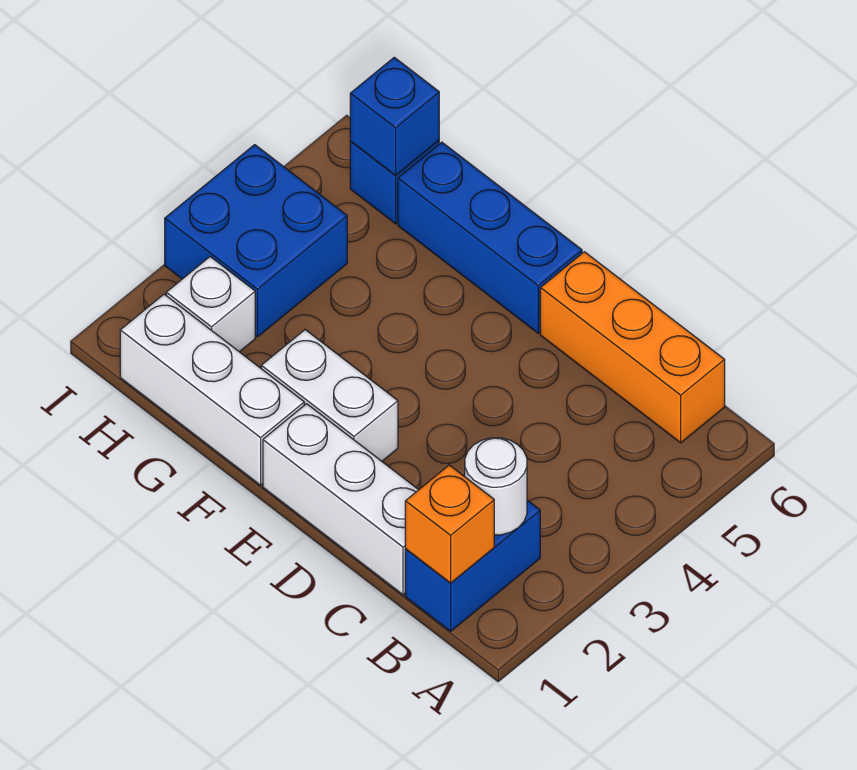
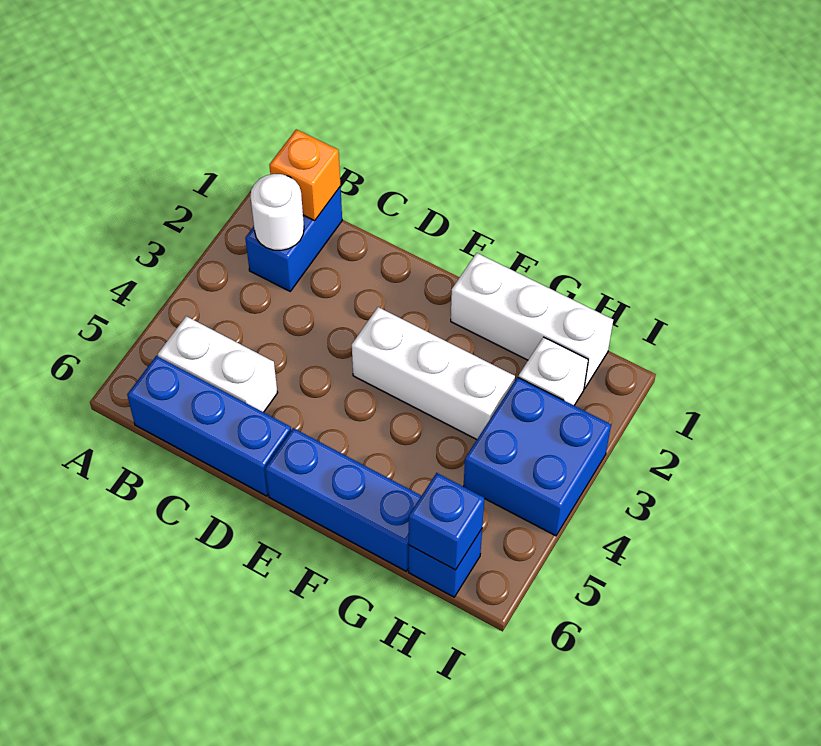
orange brick B6:D6 level 1 -> blue brick B6:D6 level 1
white brick C1:E1 level 1 -> white brick E3:G3 level 1
white brick E2:F2 level 1 -> white brick B5:C5 level 1

